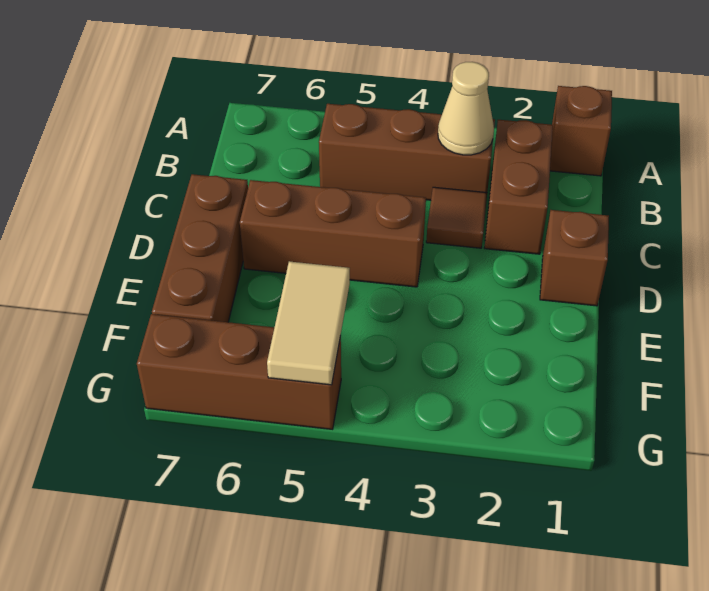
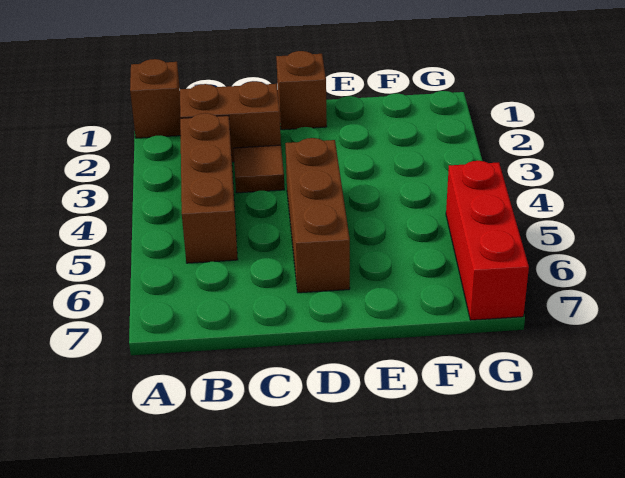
tan cone B3 level 2 -> none
brown brick D7:F7 level 1 -> none
tan tile F5:G5 level 2 -> none
brown brick G5:G7 level 1 -> red brick G5:G7 level 1

